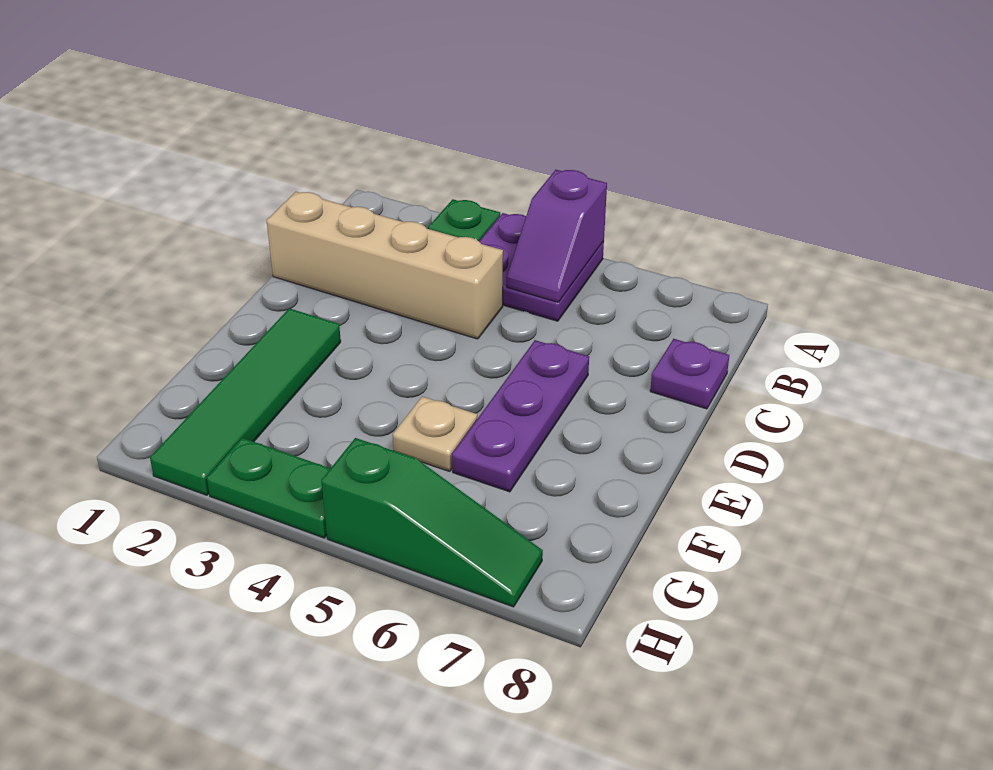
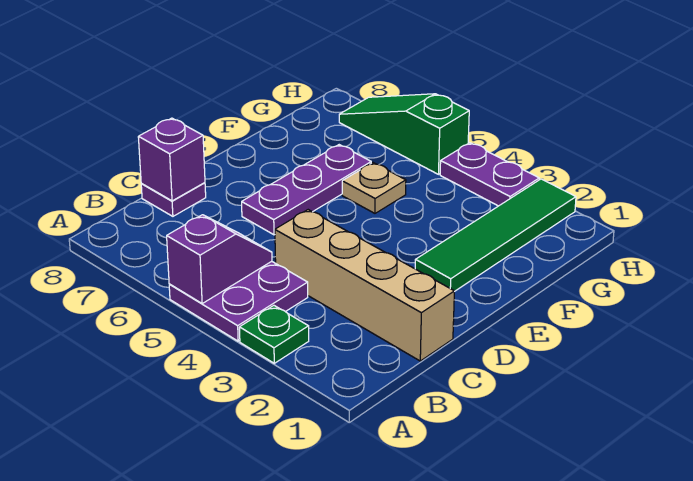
none -> purple brick C8 level 2
green plate H3:H4 level 1 -> purple plate H3:H4 level 1

